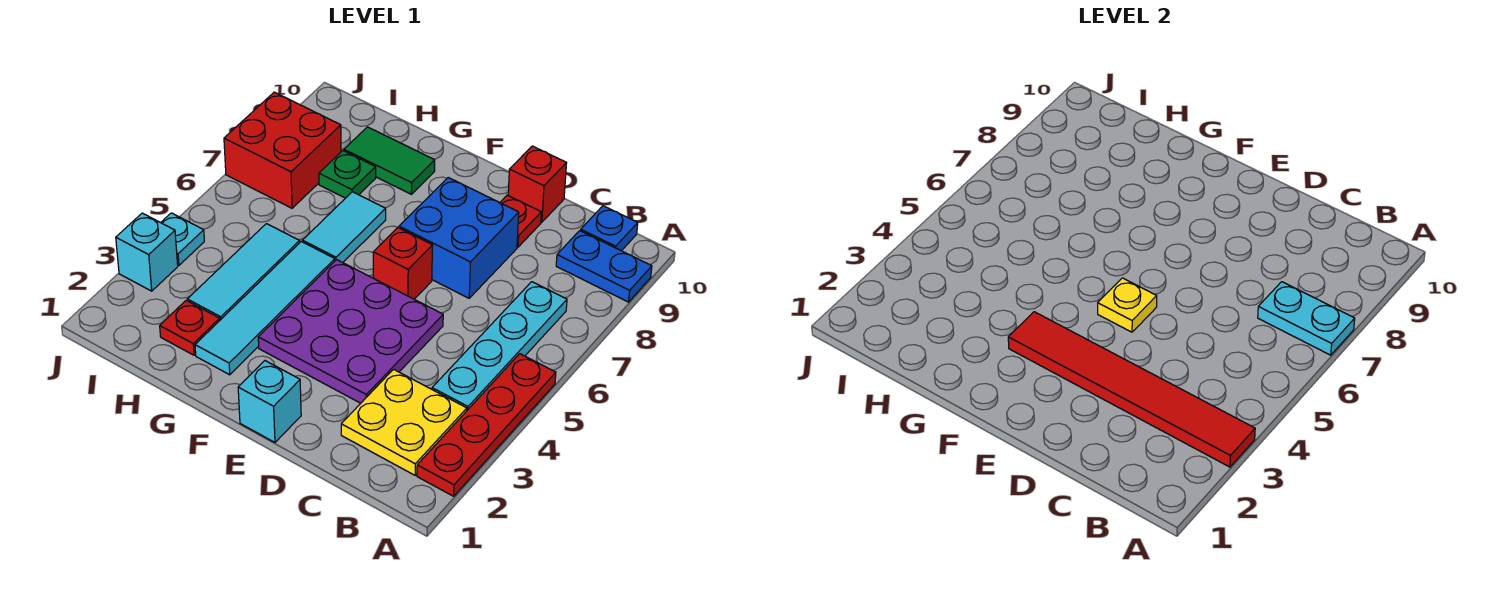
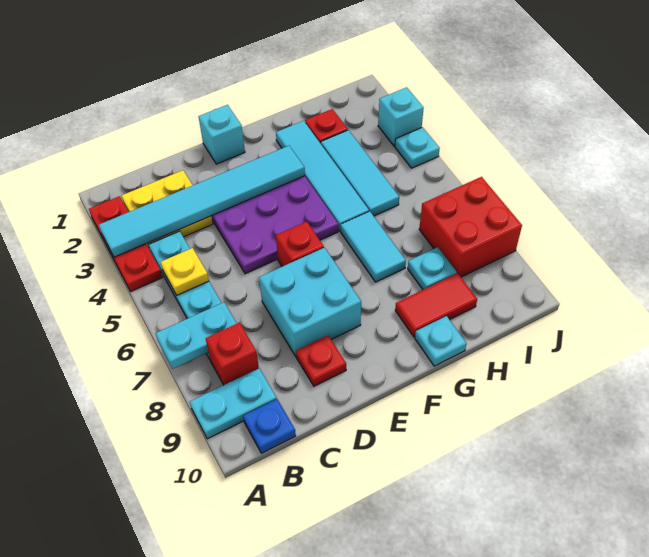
red plate A2:A5 level 1 -> red plate A2:A4 level 1
red tile A3:F3 level 2 -> cyan tile A3:F3 level 2
blue plate A9:B9 level 1 -> cyan plate A9:B9 level 1
blue brick D7:E8 level 1 -> cyan brick D7:E8 level 1
red brick D10 level 1 -> red brick B8 level 1
yellow plate E5 level 2 -> yellow plate B5 level 2
green tile G9:H9 level 1 -> red tile G9:H9 level 1
none -> cyan plate G10 level 1
green plate H8 level 1 -> cyan plate H8 level 1

